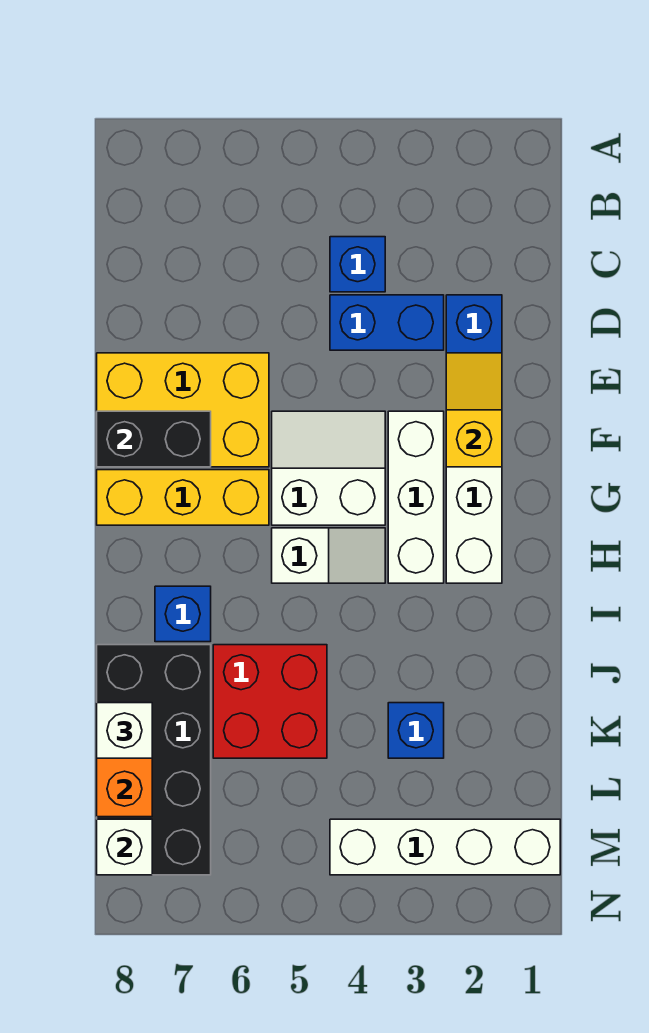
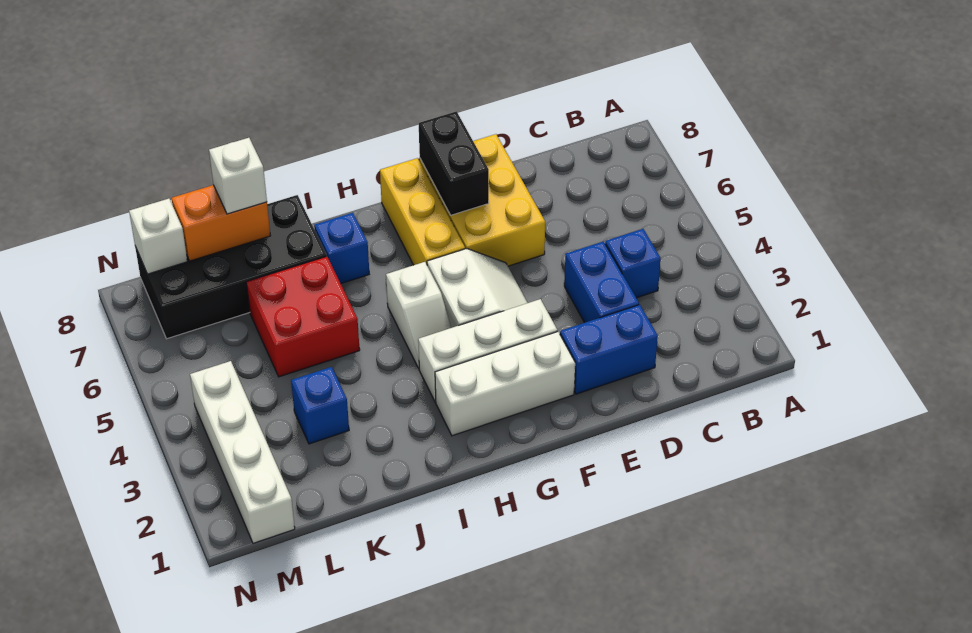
yellow slope E2:F2 level 2 top F -> none

